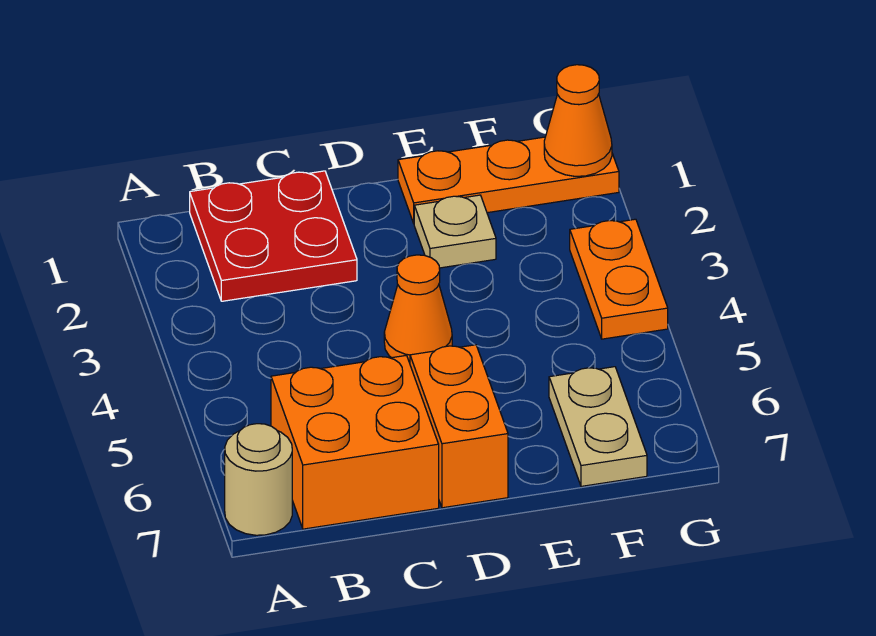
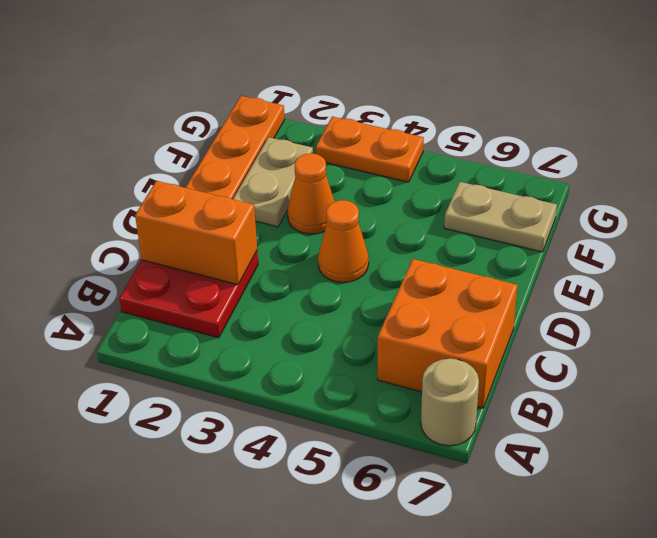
orange brick D6:D7 level 1 -> orange brick C1:C2 level 2
tan plate E2 level 1 -> tan plate E2:F2 level 1
orange cone G1 level 2 -> orange cone E3 level 1

